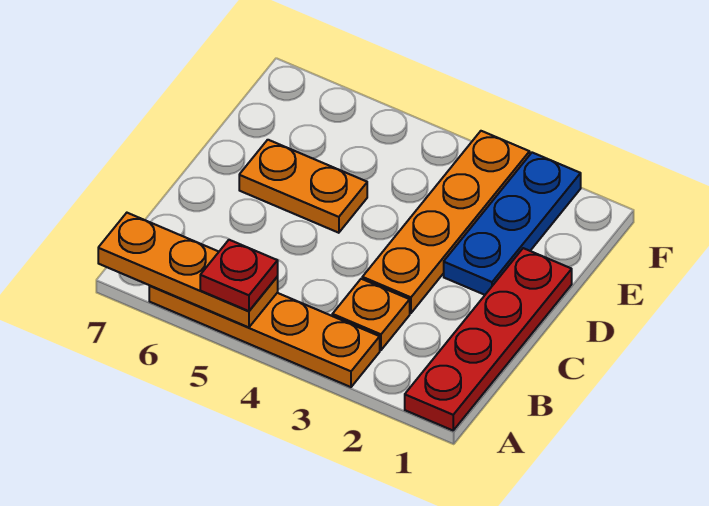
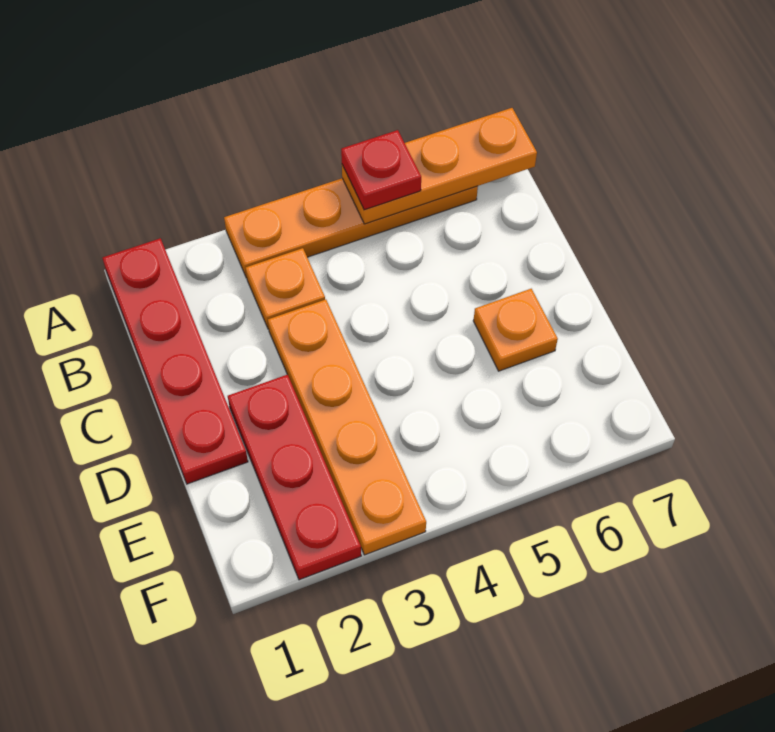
blue plate D2:F2 level 1 -> red plate D2:F2 level 1
orange plate D5:D6 level 1 -> orange plate D6 level 1

